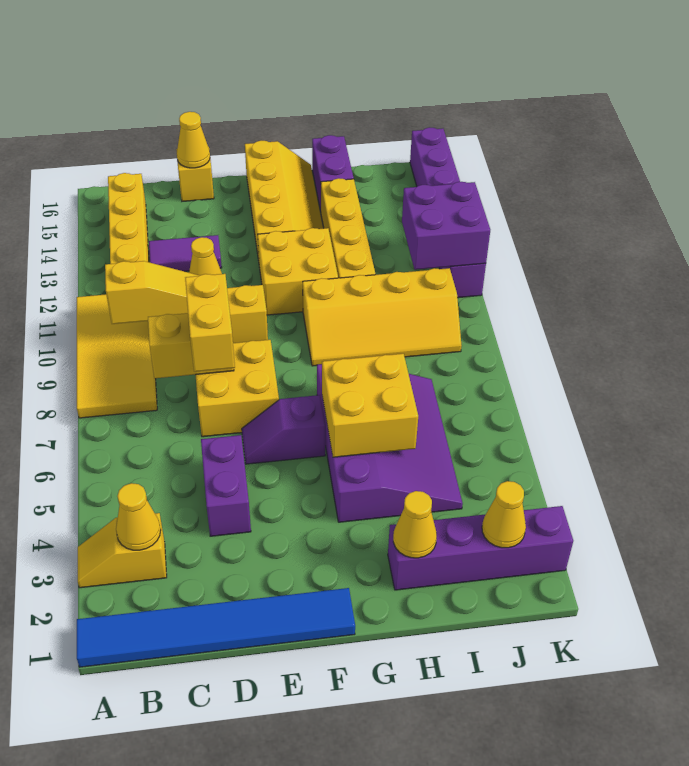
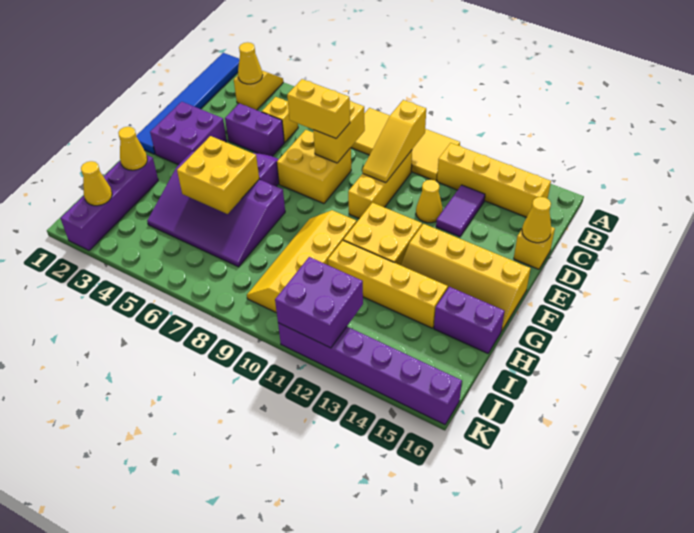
none -> yellow brick C5 level 1
none -> purple brick E2:F3 level 1

